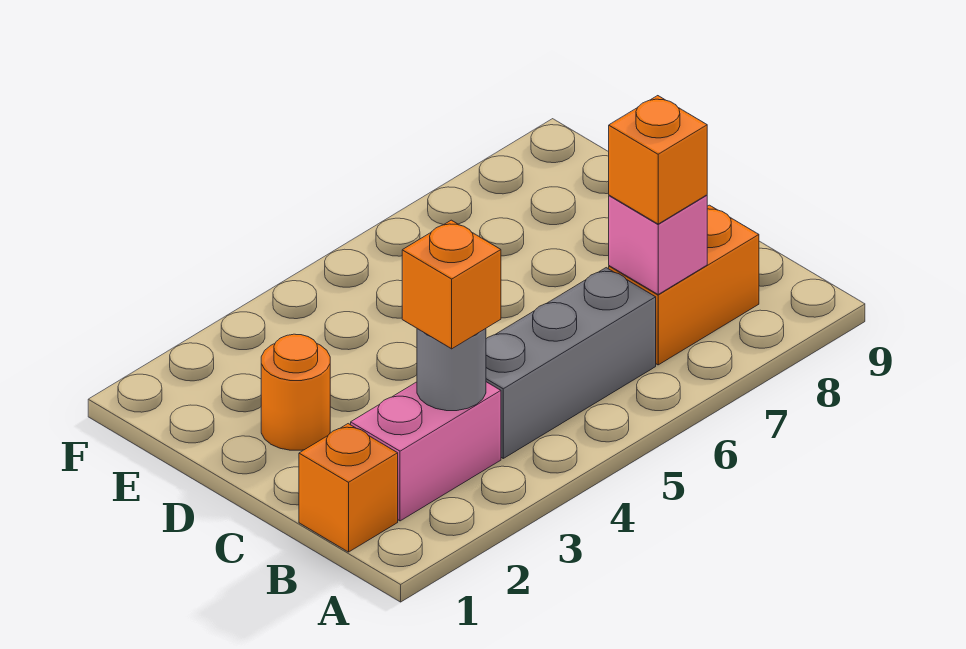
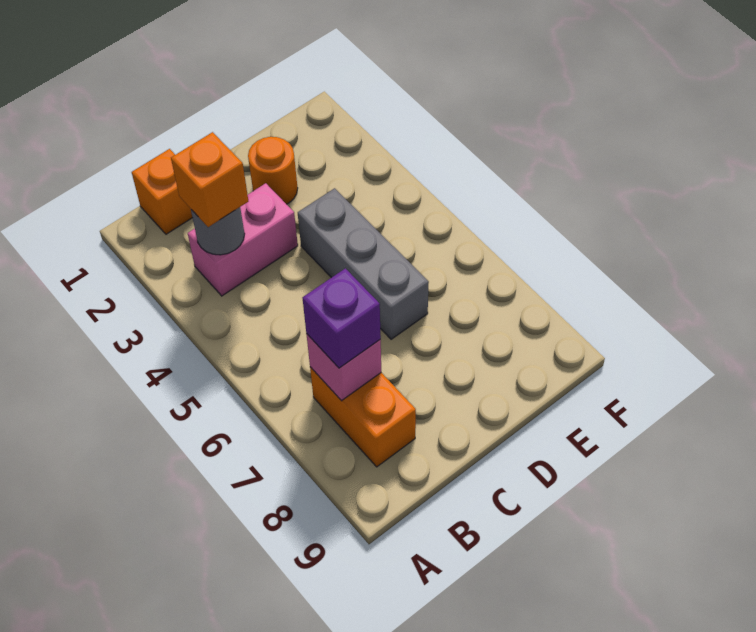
pink brick B2:B3 level 1 -> pink brick B3:C3 level 1
grey brick B4:B6 level 1 -> grey brick D4:D6 level 1
orange brick B7 level 3 -> purple brick B7 level 3

